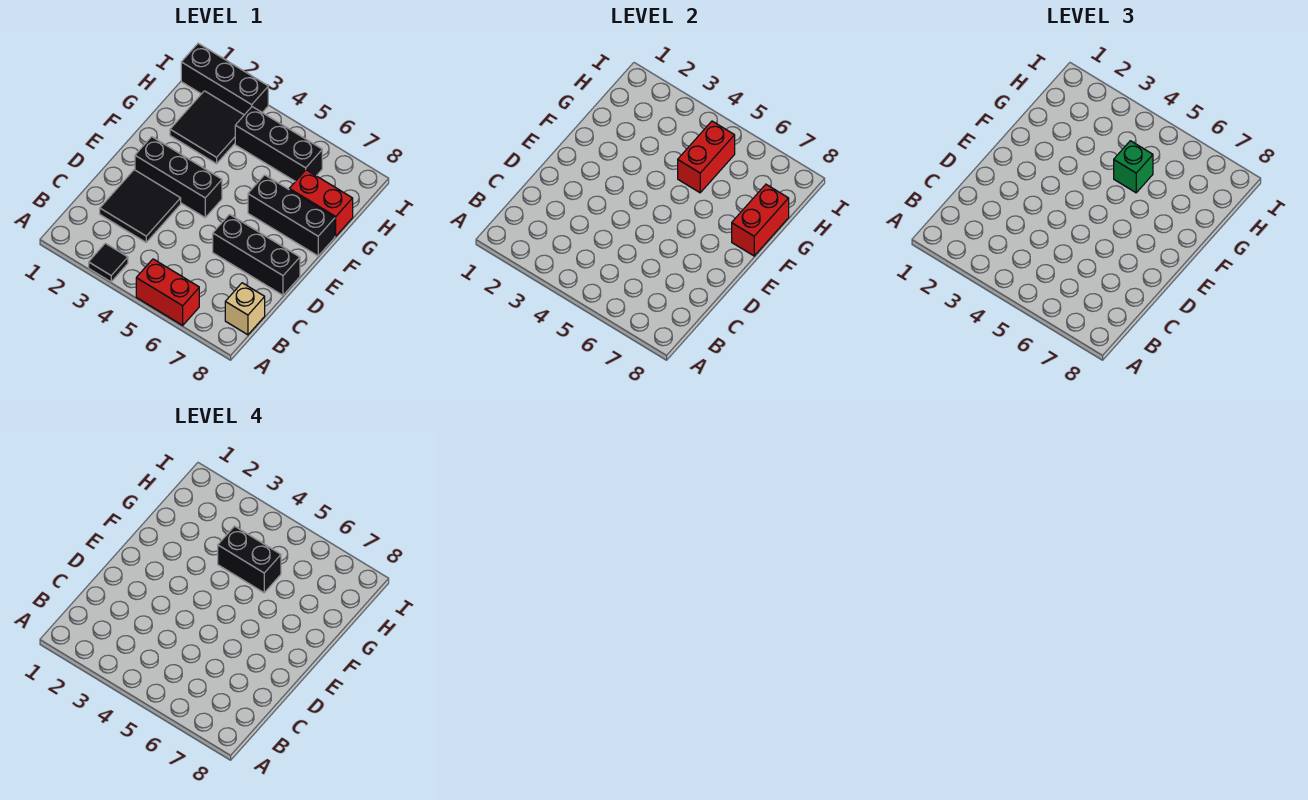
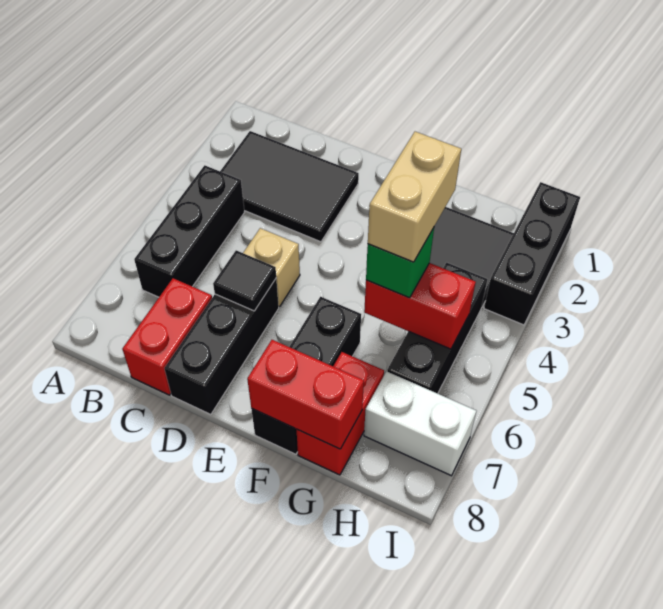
black tile A3 level 1 -> black tile D6 level 2
red brick A5:A6 level 1 -> red brick C7:C8 level 1
tan brick B8 level 1 -> tan brick D5 level 1
black tile C2:D3 level 1 -> black tile B2:D3 level 1
black brick E2:E4 level 1 -> black brick B4:B6 level 1
black brick G4:G5 level 4 -> tan brick G4:G5 level 4
none -> white brick H7:I7 level 1

